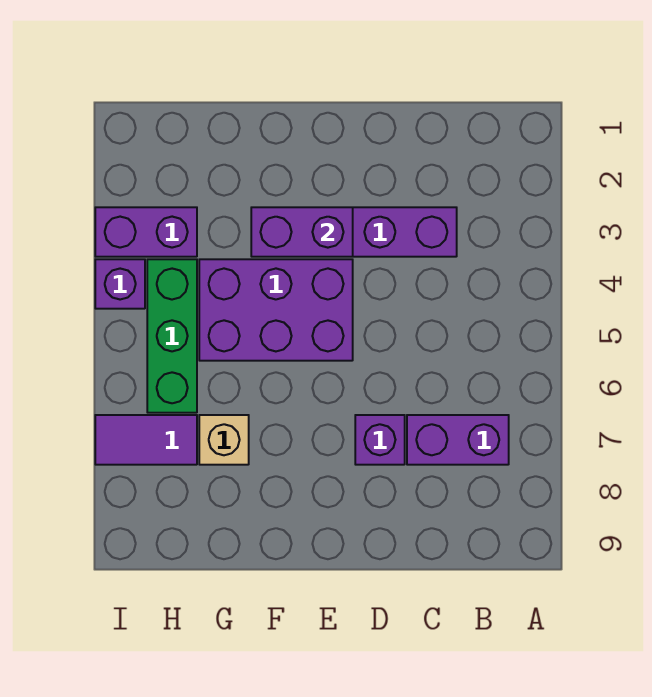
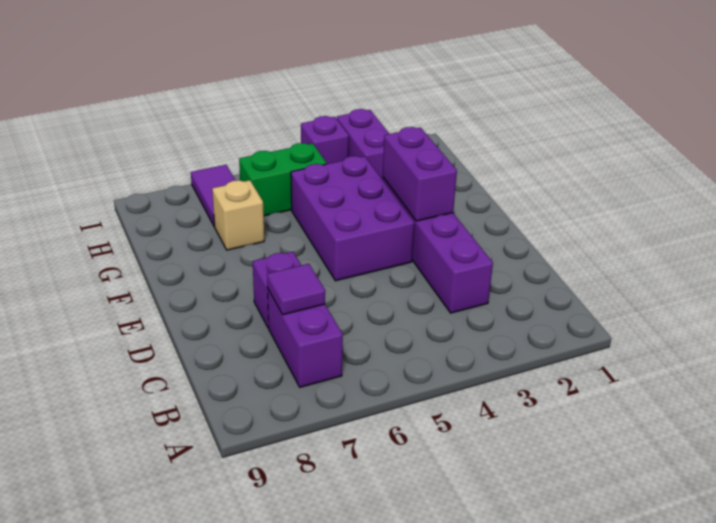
none -> purple tile C7 level 2
green brick H4:H6 level 1 -> green brick H5:H6 level 1

